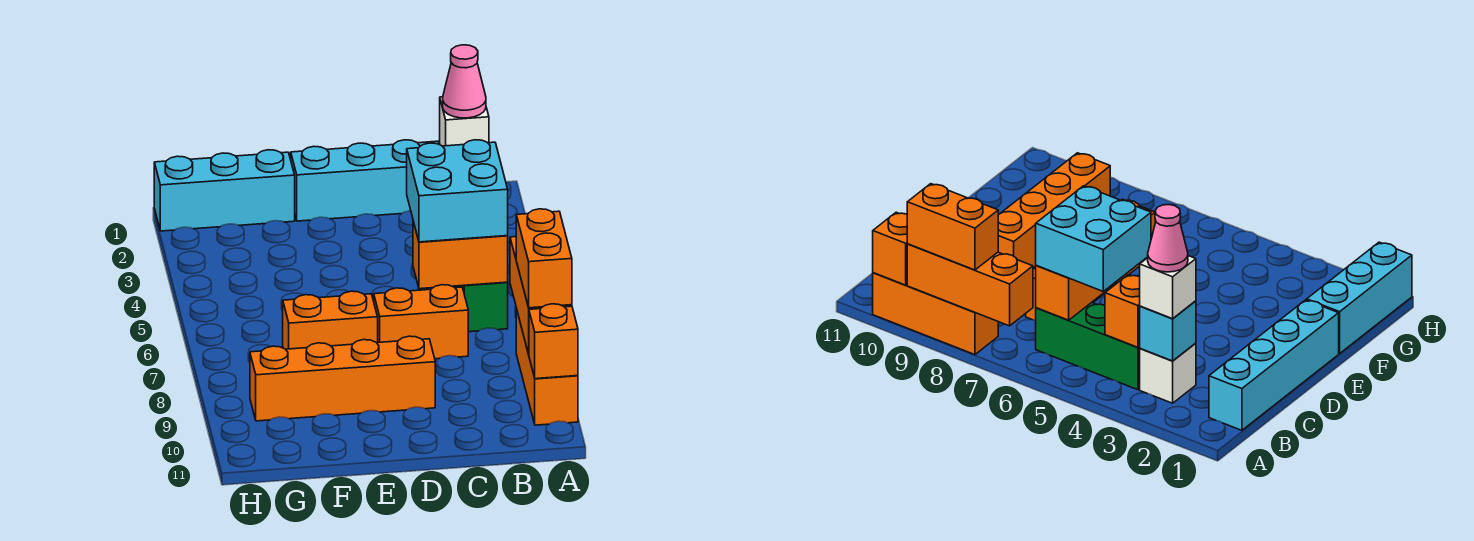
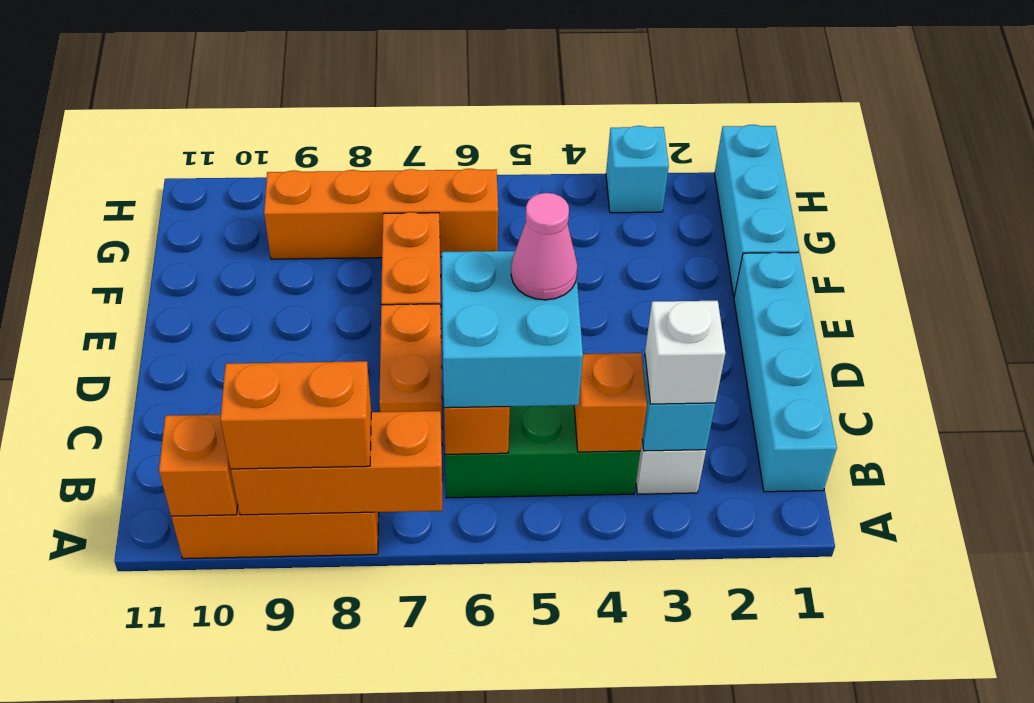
pink cone B3 level 4 -> pink cone C5 level 4
orange brick D9:G9 level 1 -> orange brick G6:G9 level 1
none -> cyan brick H3 level 1

